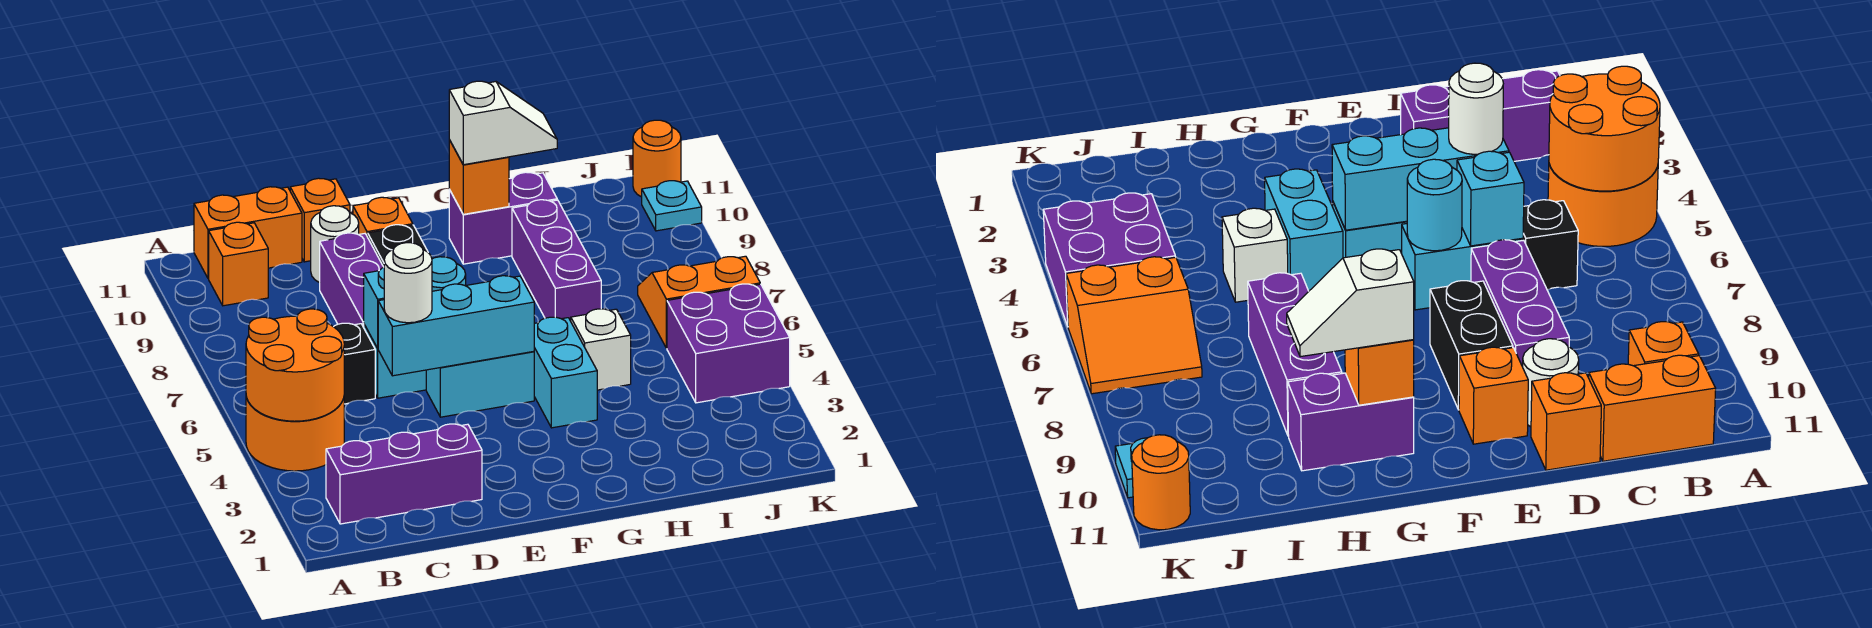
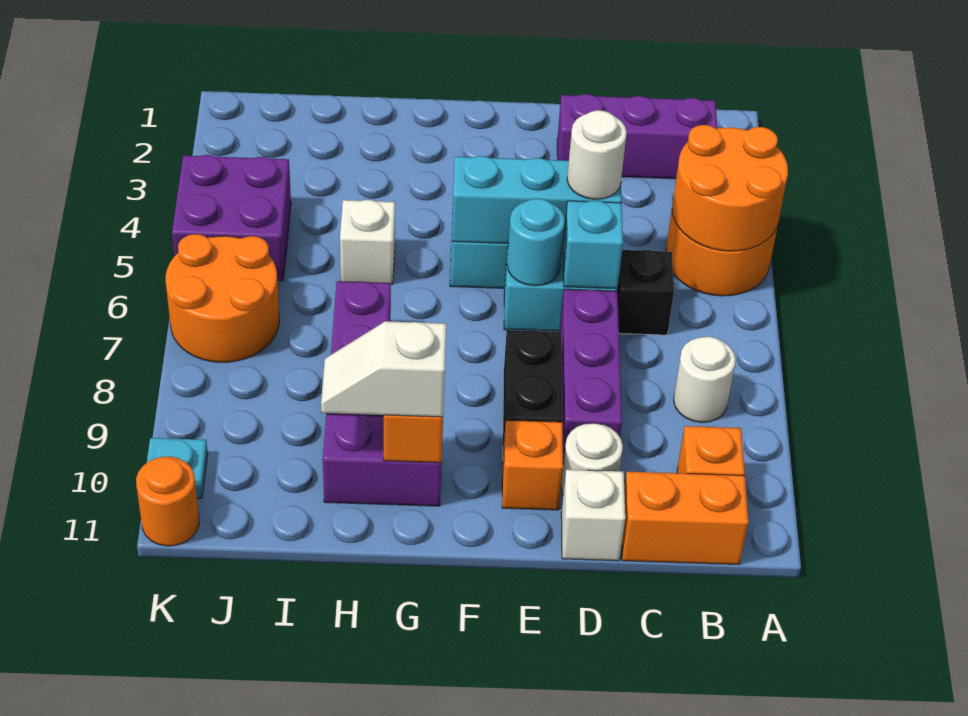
none -> white round brick B8 level 1
orange brick D11 level 1 -> white brick D11 level 1
cyan brick G4:G5 level 1 -> none
orange slope J6:K7 level 1 top 6 -> orange round brick J6:K7 level 1

